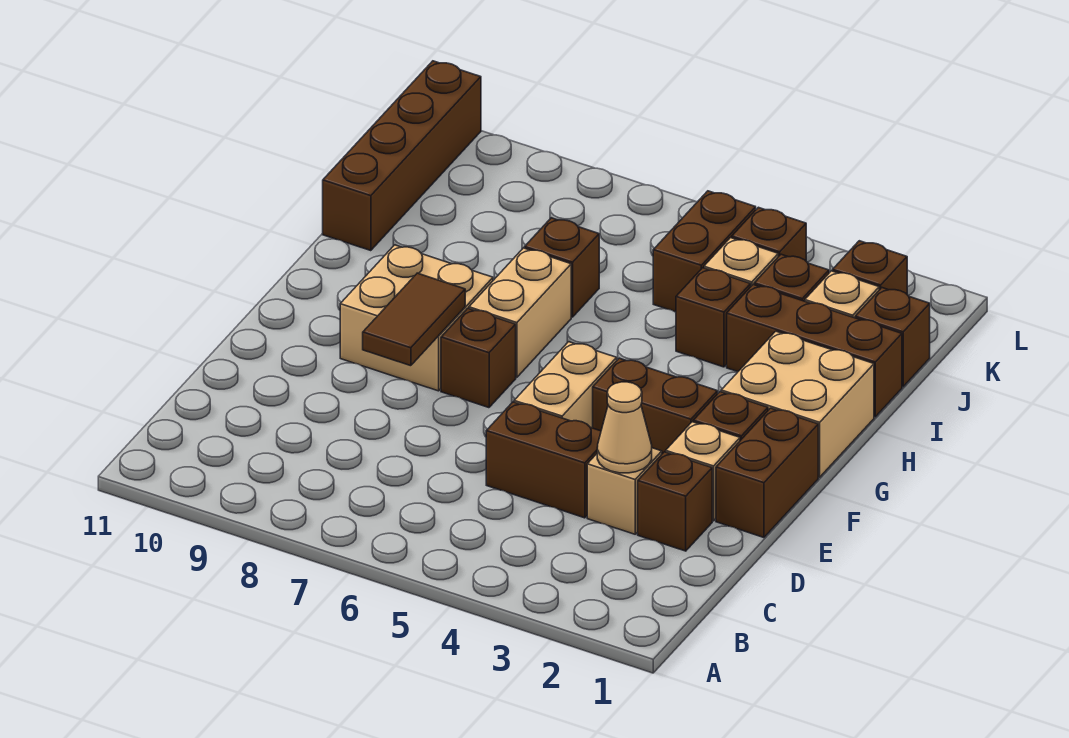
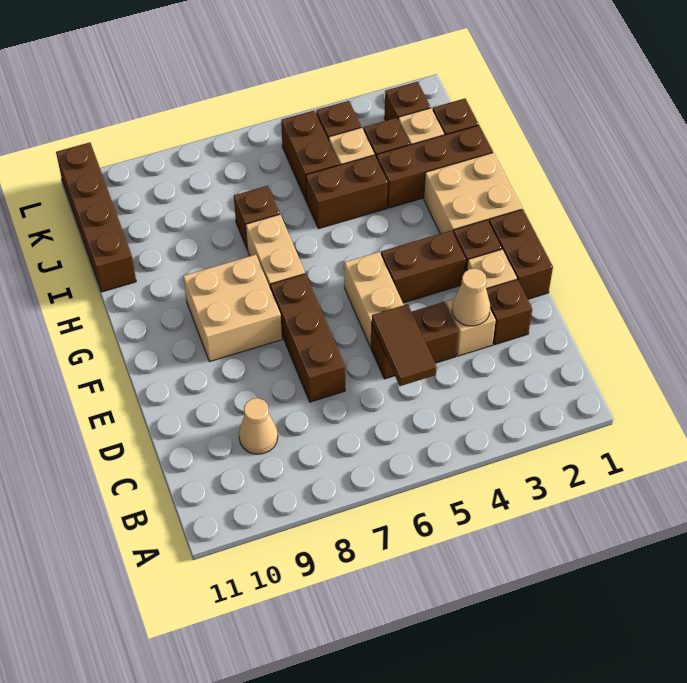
none -> tan cone C9 level 1
brown tile E8:F8 level 2 -> brown tile C5:D5 level 2
brown brick F7 level 1 -> brown brick D7:F7 level 1
brown brick I4 level 1 -> brown brick I4:I5 level 1

